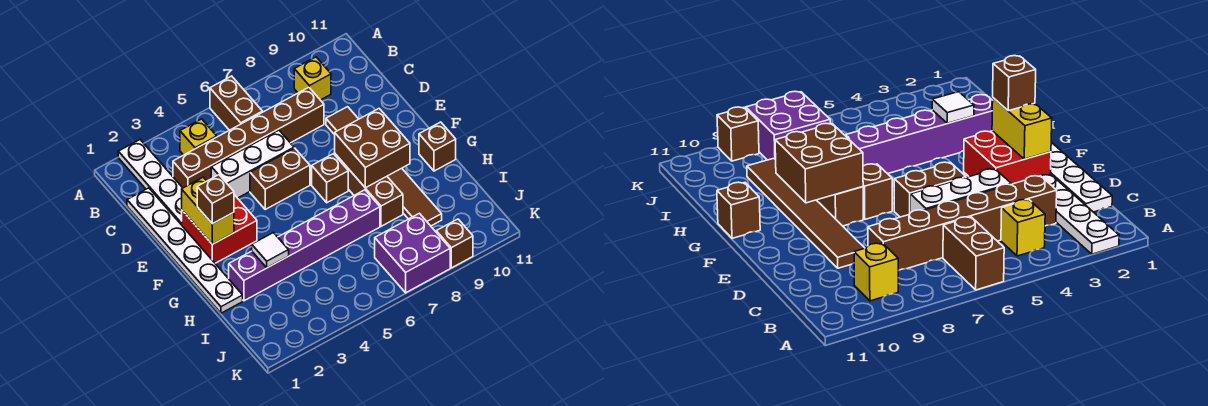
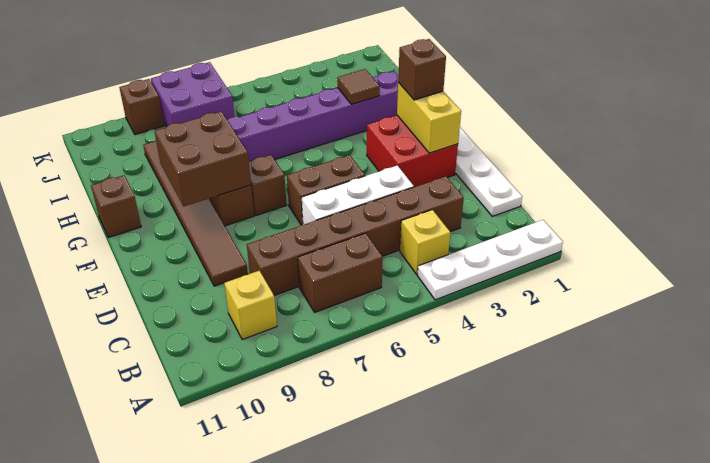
white plate A2:D2 level 1 -> white plate A1:A4 level 1
brown brick A6:B6 level 1 -> brown brick B6:B7 level 1
white tile H3 level 2 -> brown tile H3 level 2

